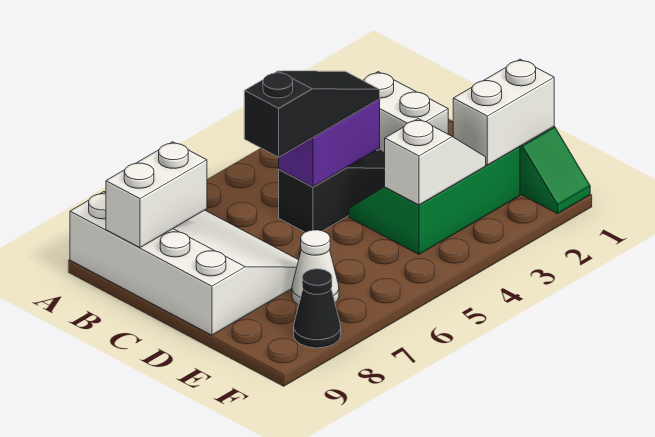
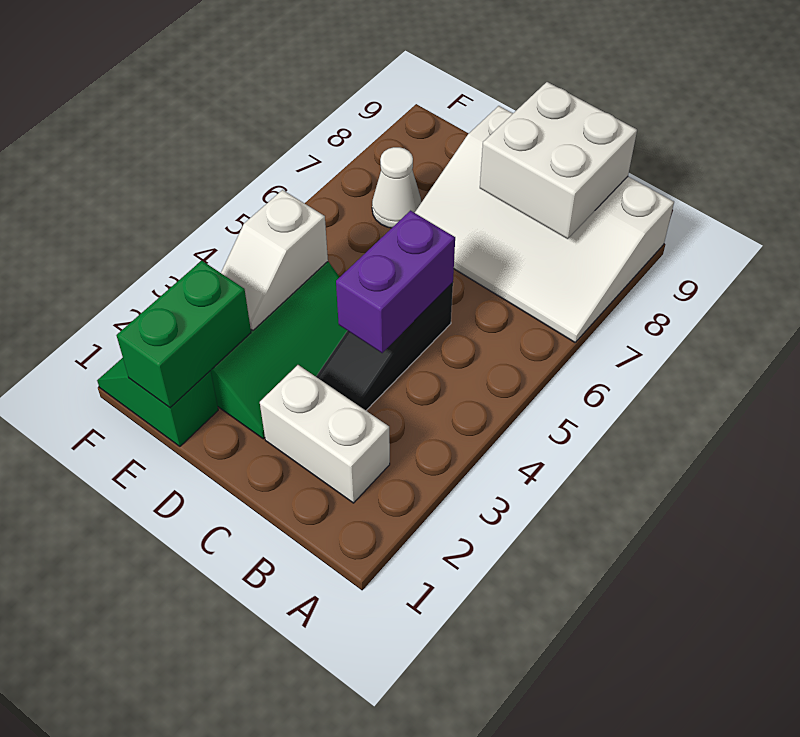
white brick B8:B9 level 2 -> white brick B8:C9 level 2
black slope C4:C6 level 3 top 6 -> none
white brick E1:E2 level 2 -> green brick E1:E2 level 2
black cone F8 level 1 -> none

